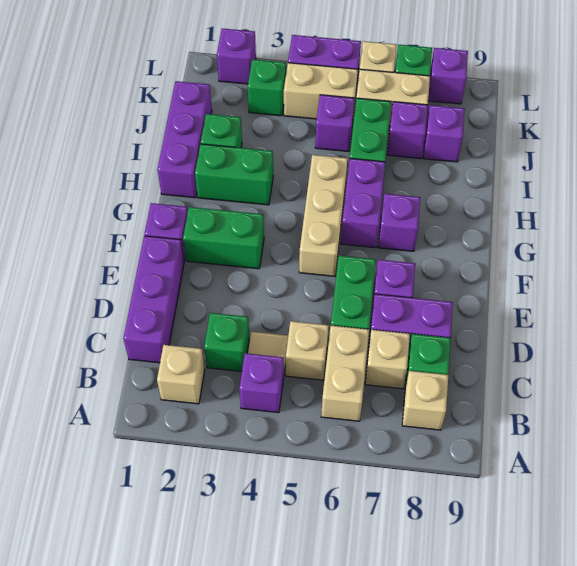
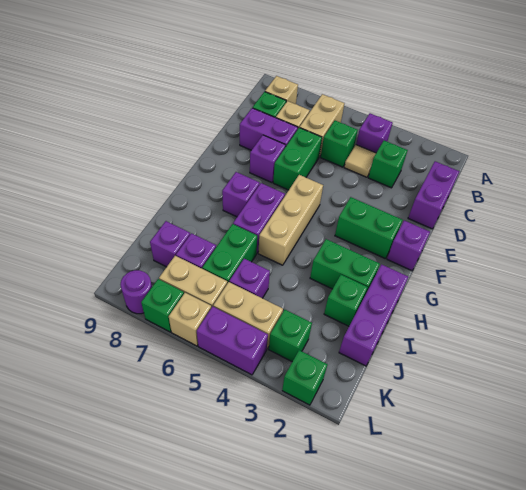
tan brick B2 level 1 -> none
purple brick C1:E1 level 1 -> purple brick C1:D1 level 1
tan brick C5 level 1 -> green brick C5 level 1
purple brick L2 level 1 -> green brick L2 level 1
purple brick L8 level 1 -> purple round brick L8 level 1

